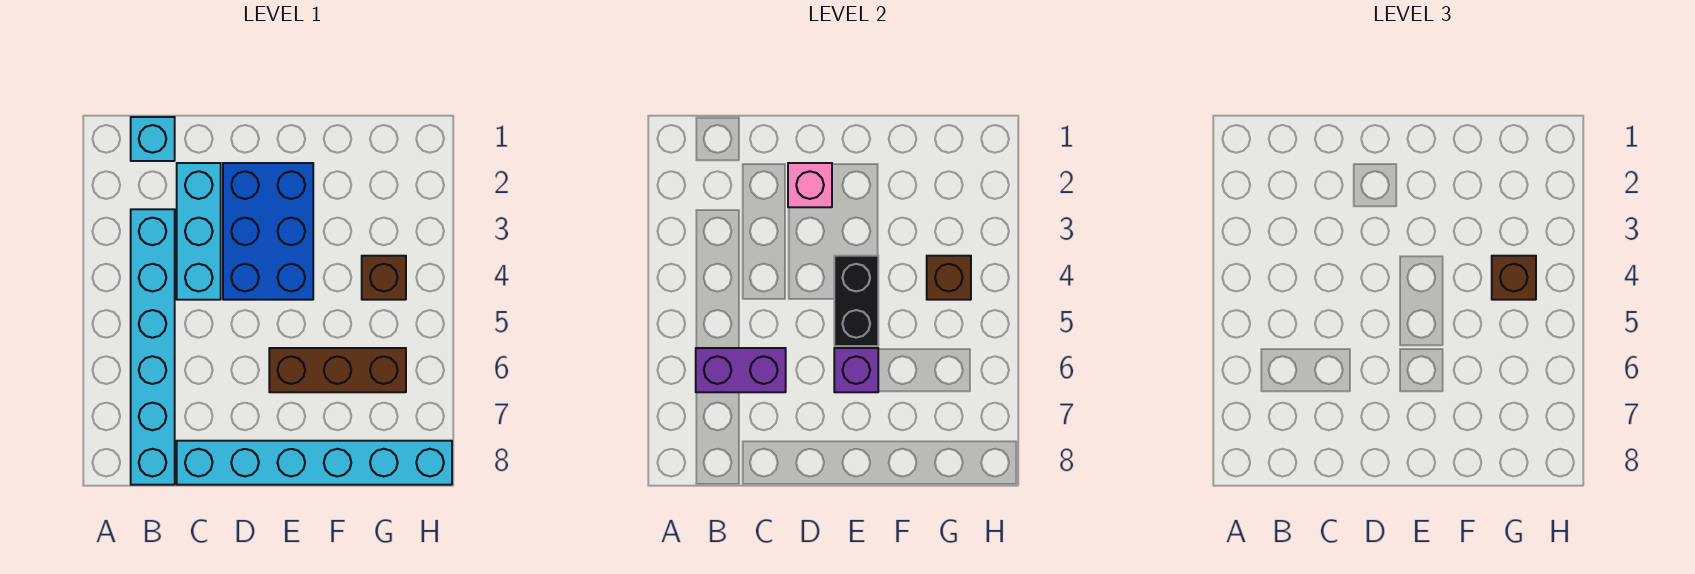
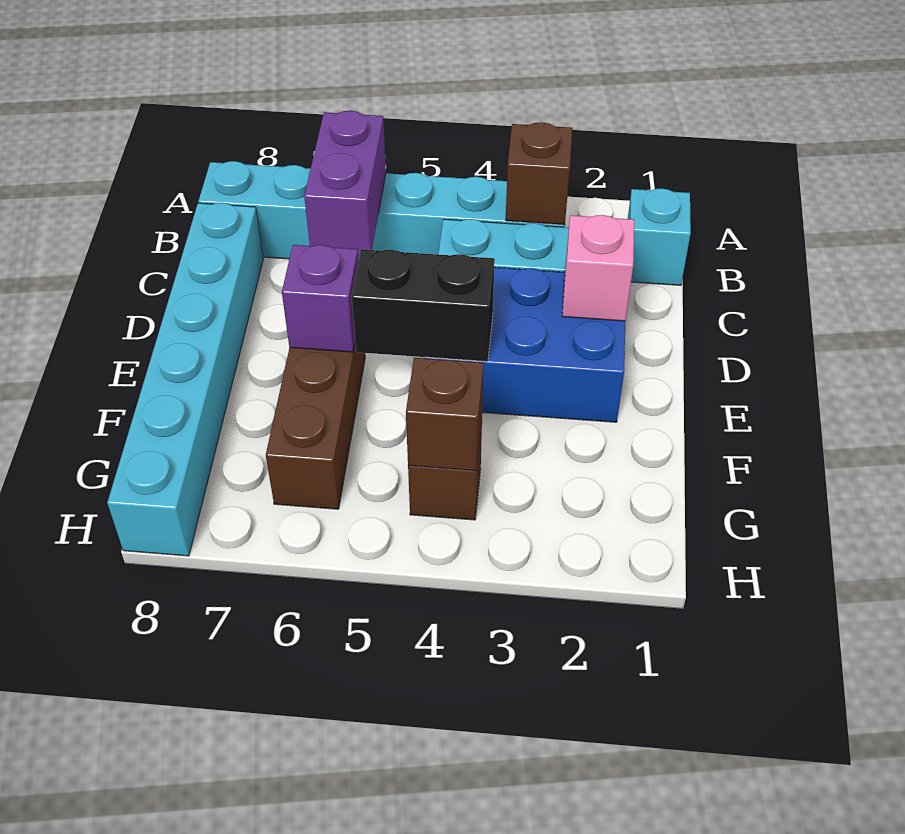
brown brick G4 level 3 -> brown brick B3 level 2

